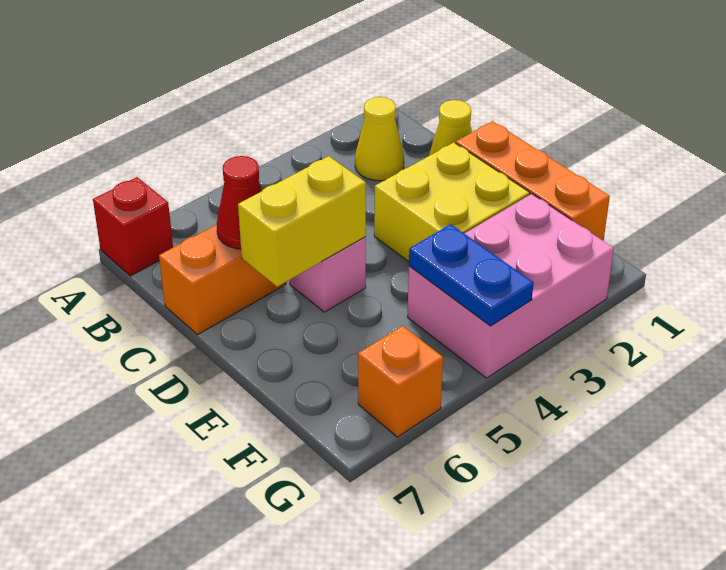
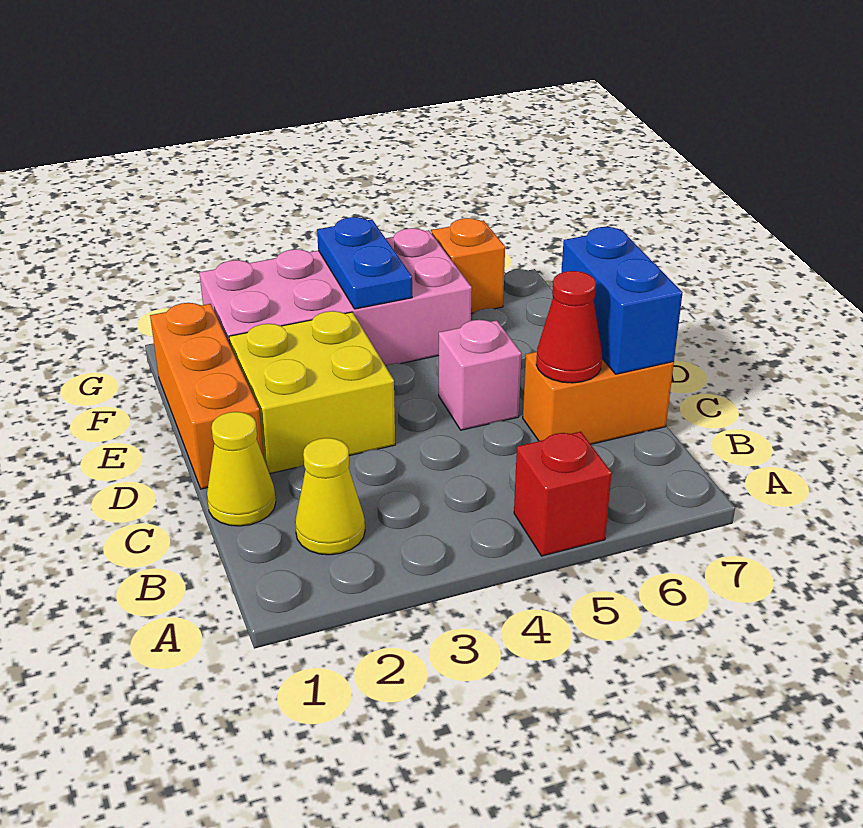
red brick A7 level 1 -> red brick A5 level 1
none -> blue brick C7:D7 level 2
yellow brick D5:D6 level 2 -> none
pink brick F2:G4 level 1 -> pink brick F2:G5 level 1

